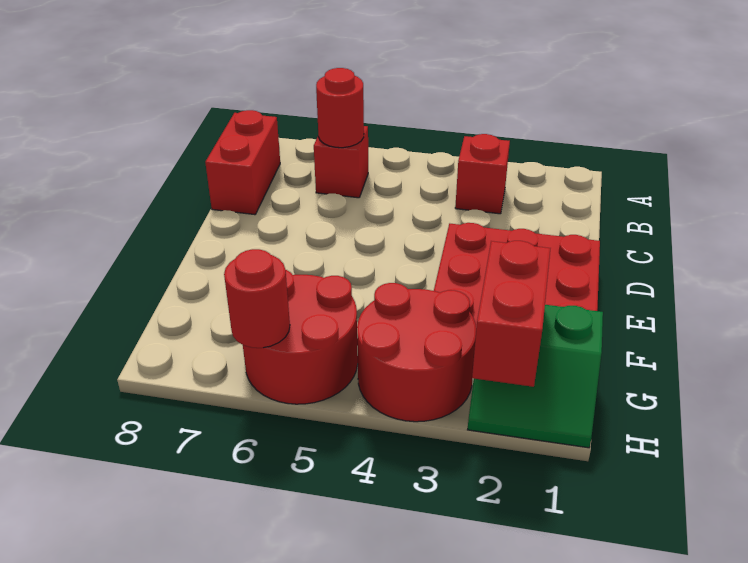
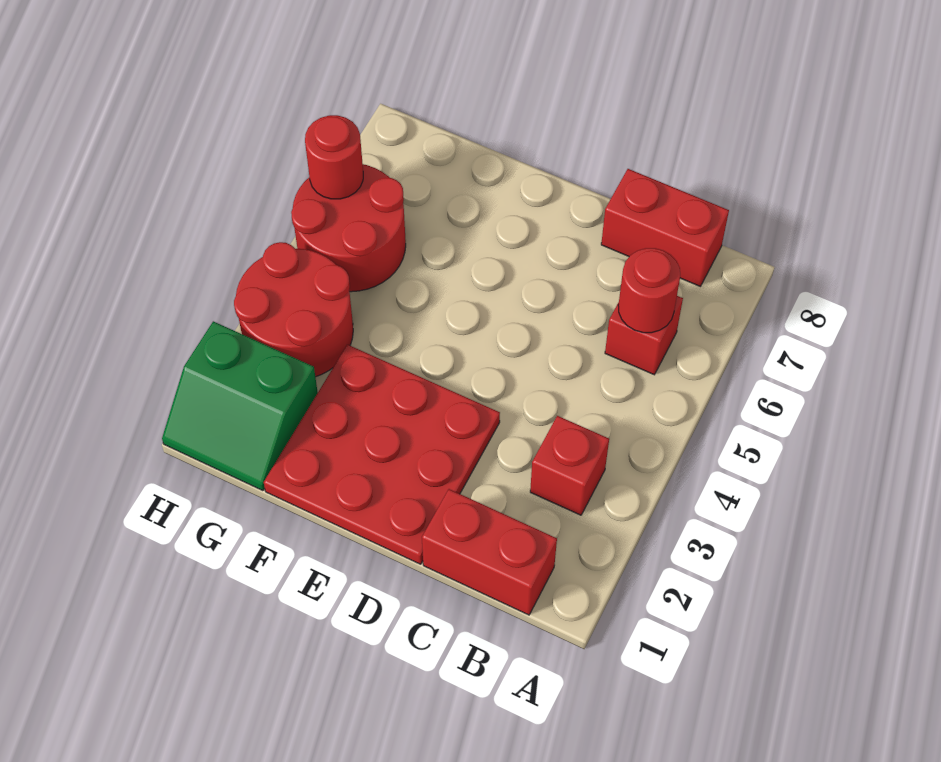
green slope G1:H2 level 1 top G -> green slope G1:H2 level 1 top 2
red brick G2:H2 level 2 -> red brick B1:C1 level 1

